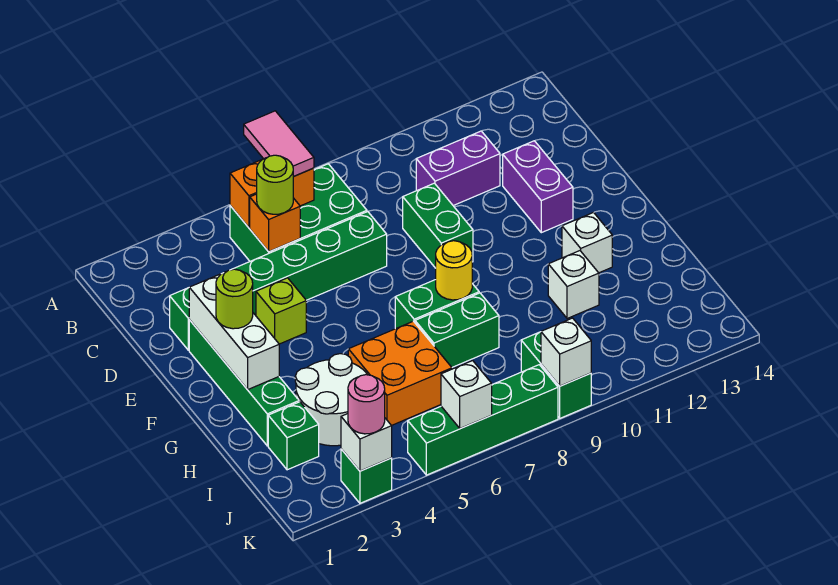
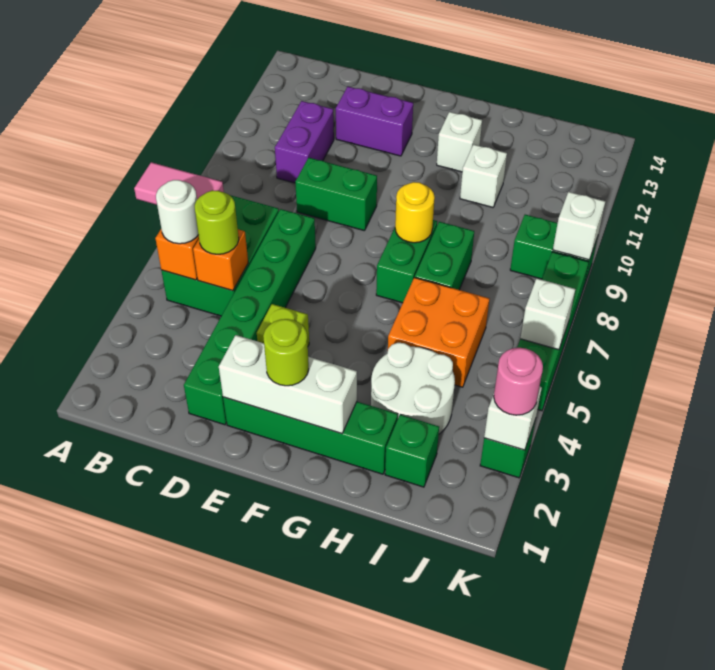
none -> white round brick B5 level 3

